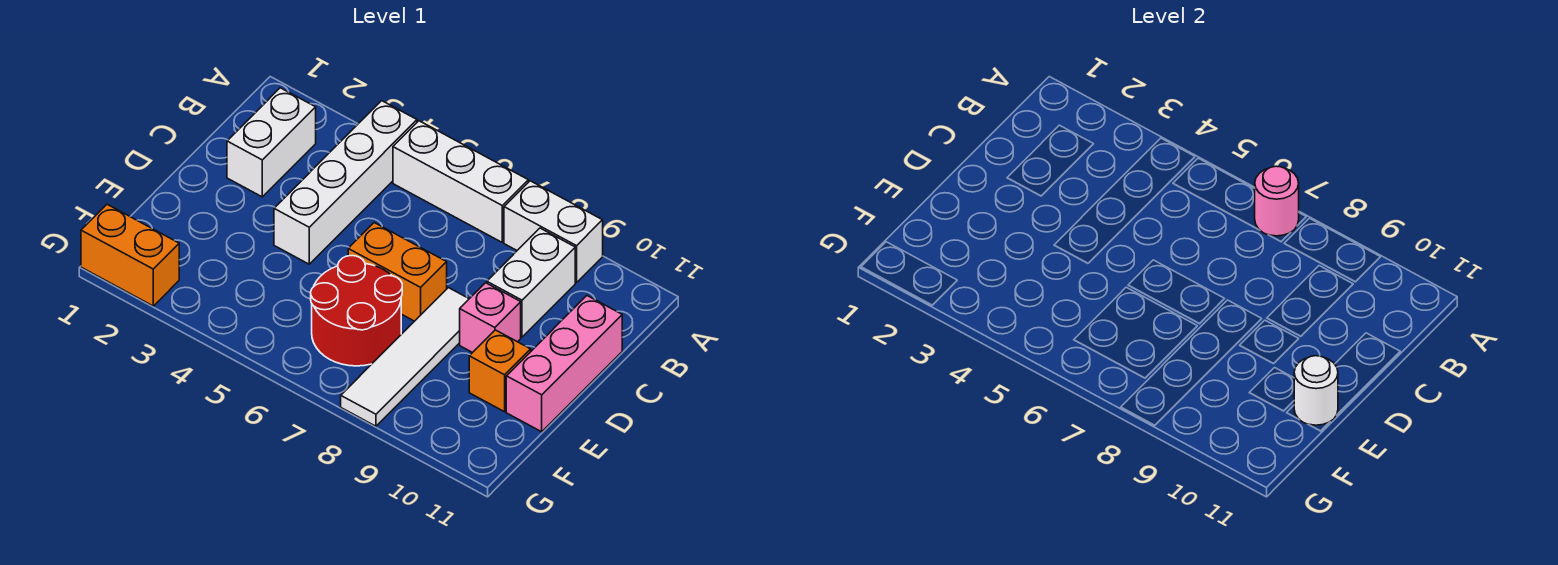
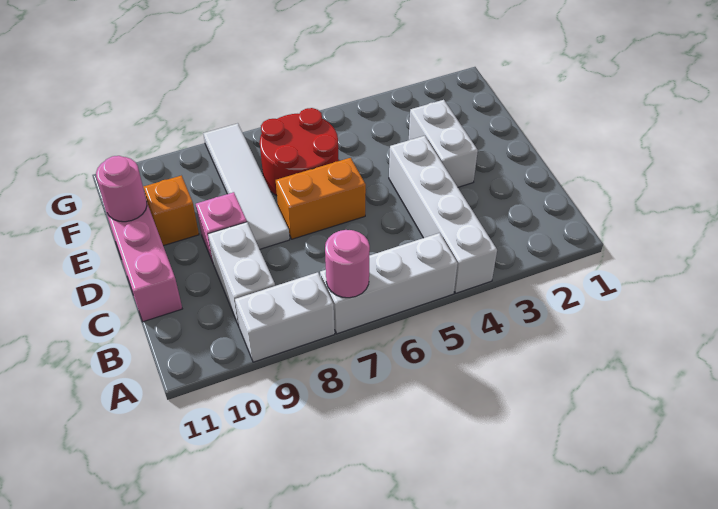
white brick B2:C2 level 1 -> white brick D3:E3 level 1
white round brick E11 level 2 -> pink round brick E11 level 2
orange brick G1:G2 level 1 -> none

